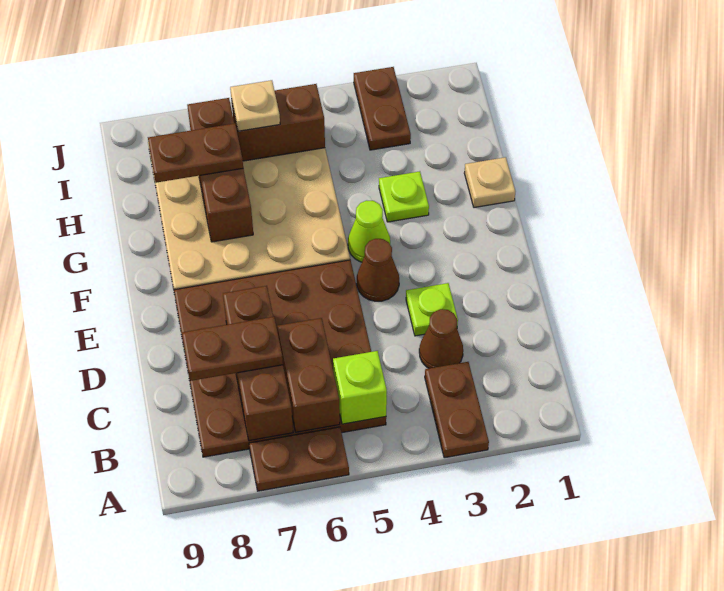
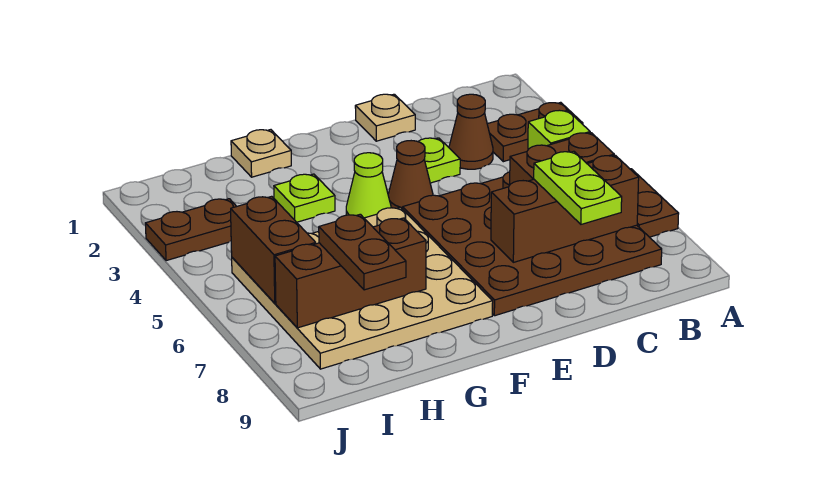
brown plate C7:C8 level 3 -> lime plate C7:C8 level 3
tan plate I6 level 3 -> tan plate D1 level 1

